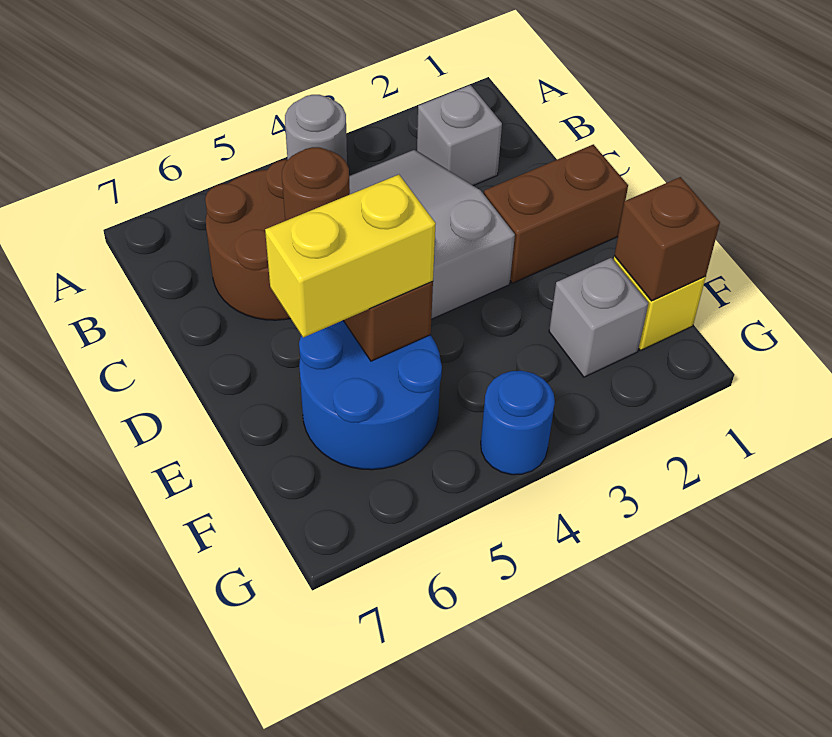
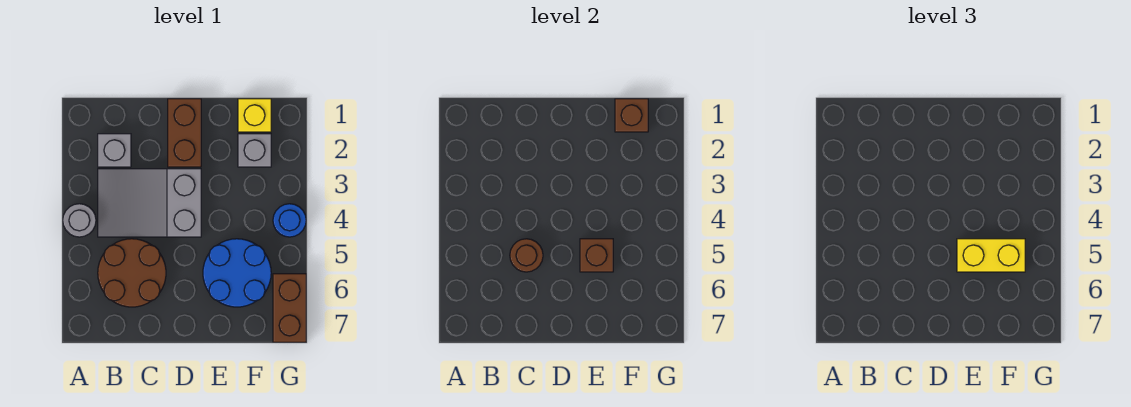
yellow brick E5:E6 level 3 -> yellow brick E5:F5 level 3
none -> brown brick G6:G7 level 1

